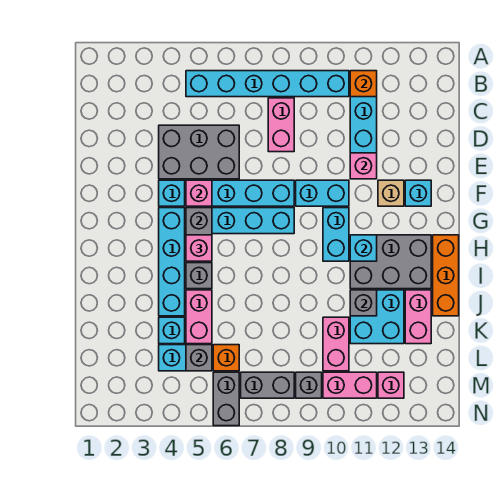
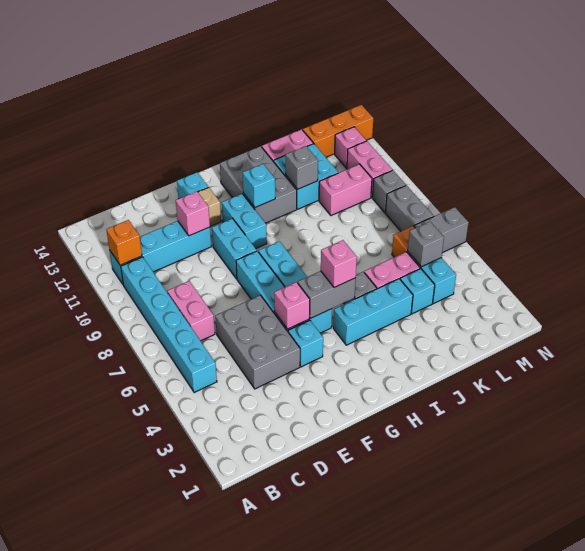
pink brick C8:D8 level 1 -> pink brick C7:C8 level 1
cyan brick G4:J4 level 1 -> cyan brick H4:J4 level 1
cyan brick G10:H10 level 1 -> cyan brick G10:G11 level 1
orange brick H14:J14 level 1 -> orange brick L13:N13 level 1

